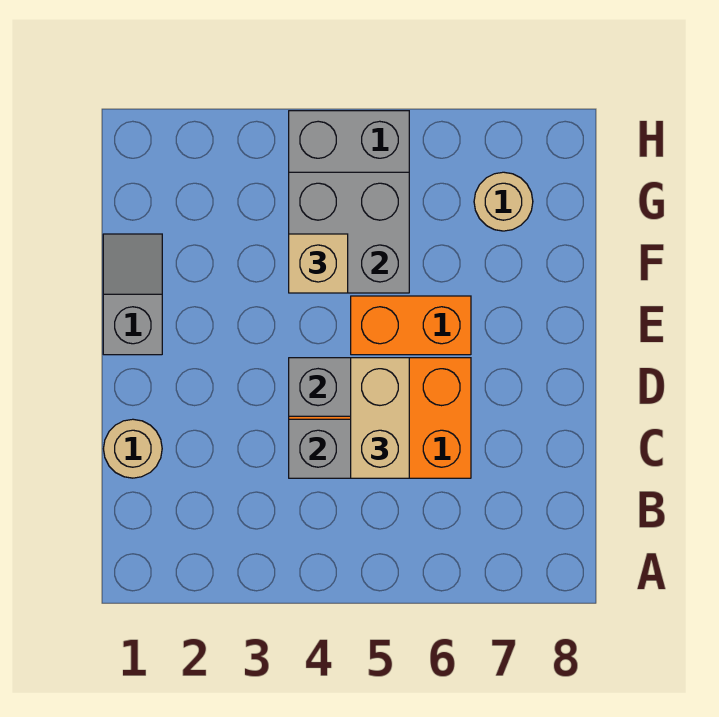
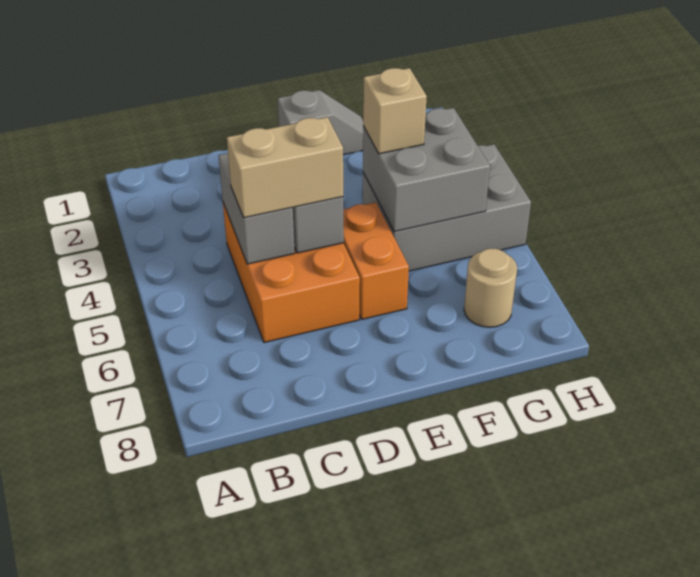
tan round brick C1 level 1 -> none

